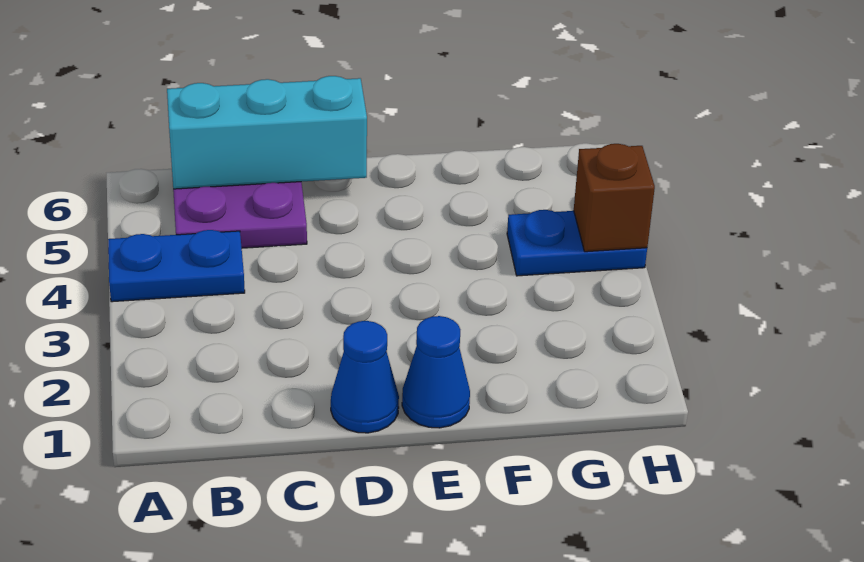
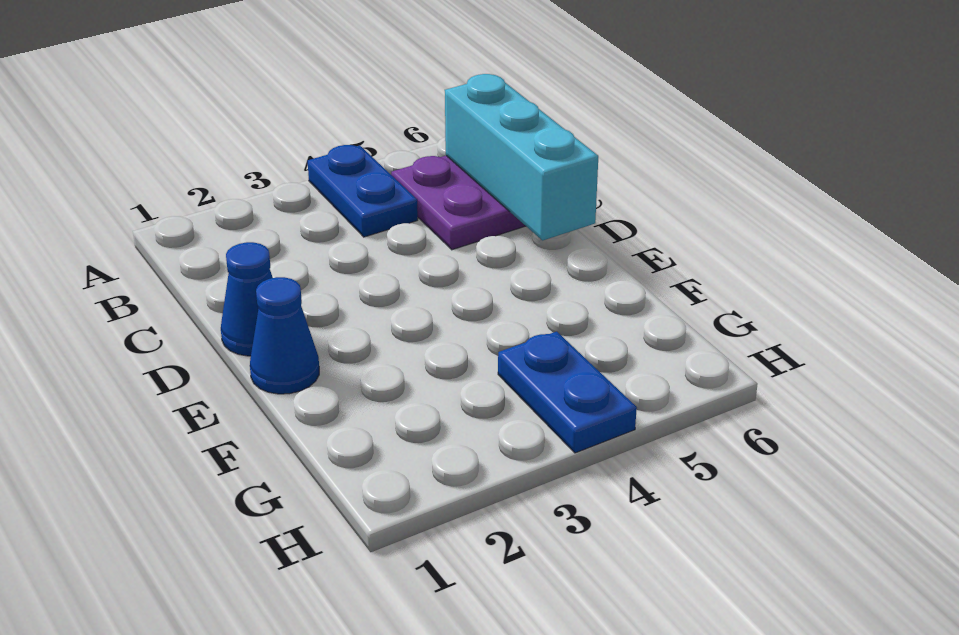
brown brick H4 level 2 -> none

